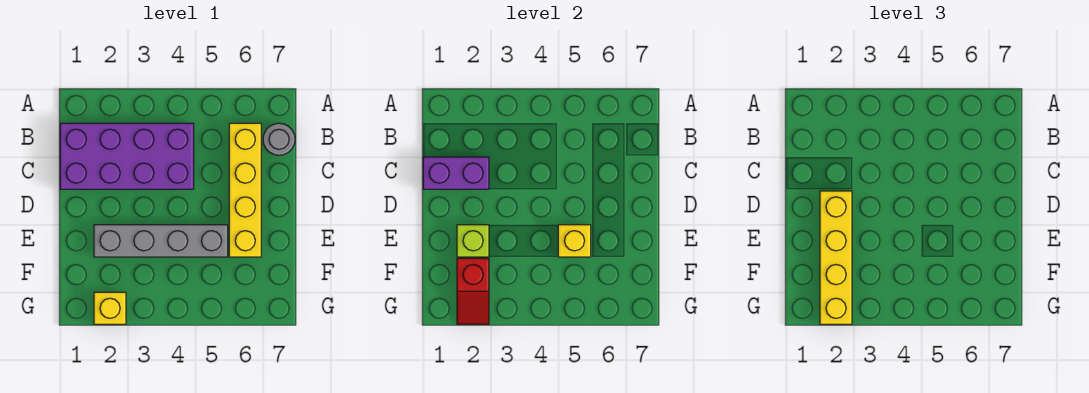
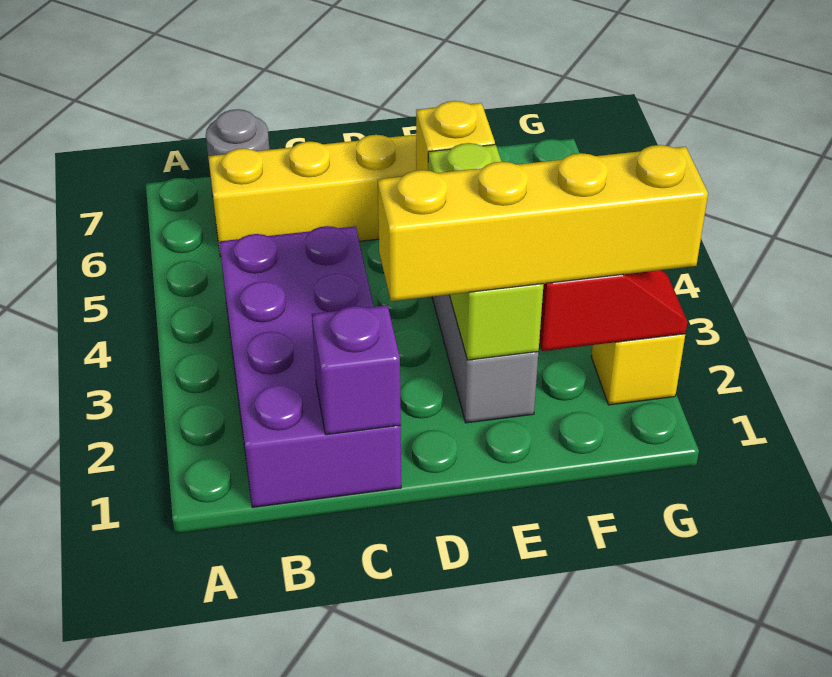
purple brick C1:C2 level 2 -> purple brick C1 level 2
lime brick E2 level 2 -> lime brick E2:E4 level 2

